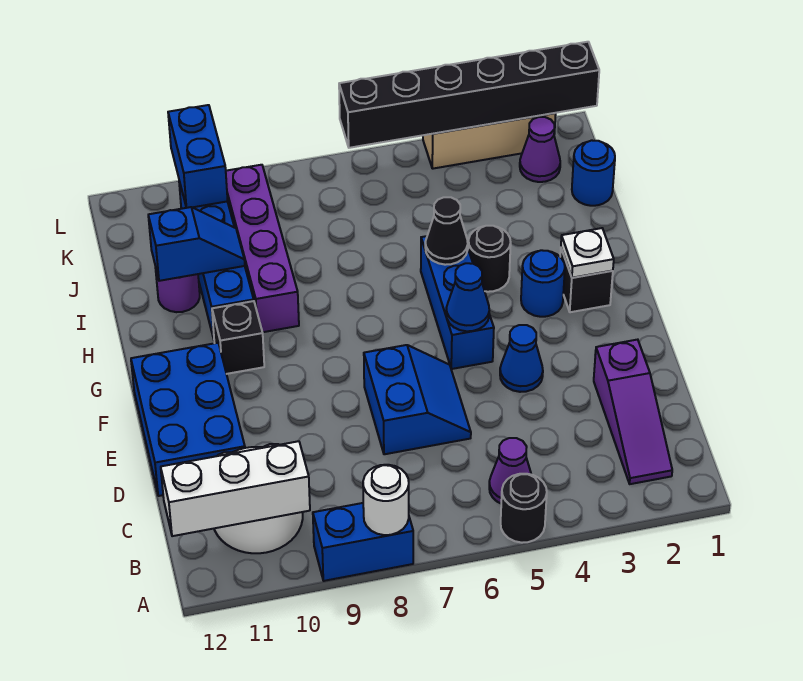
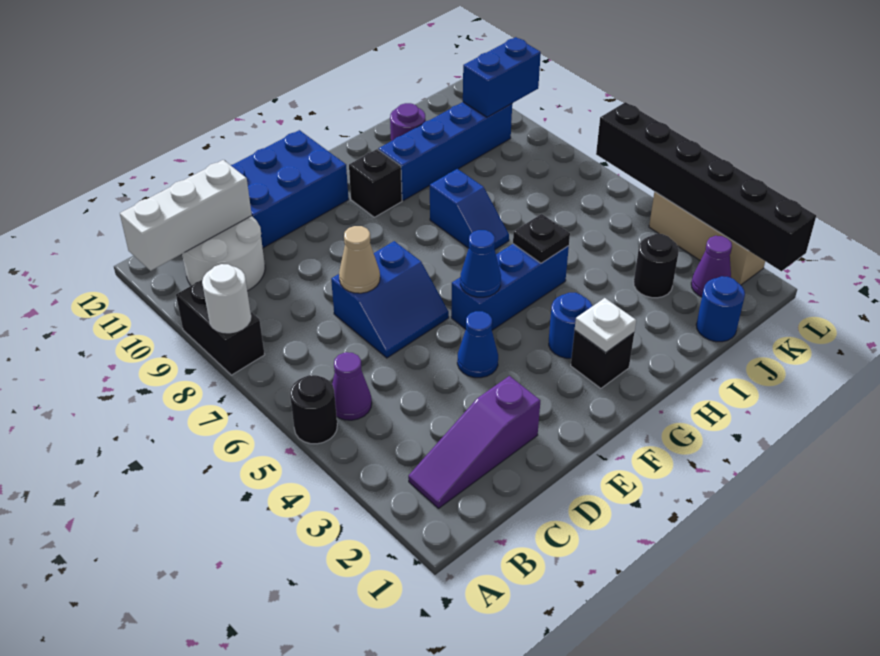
blue brick A8:A9 level 1 -> black brick A8:A9 level 1
white brick B10:B12 level 2 -> white brick A11:C11 level 2
none -> tan cone D7 level 2
black round brick H4 level 1 -> black round brick J3 level 1
black cone H5 level 2 -> black plate H5 level 2
purple brick H9:K9 level 1 -> none
blue slope I10:I11 level 2 top 11 -> blue slope H7:H8 level 1 top 8

